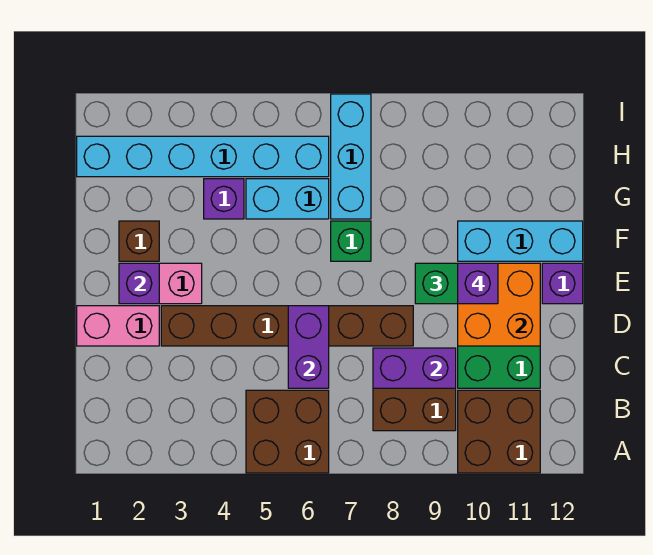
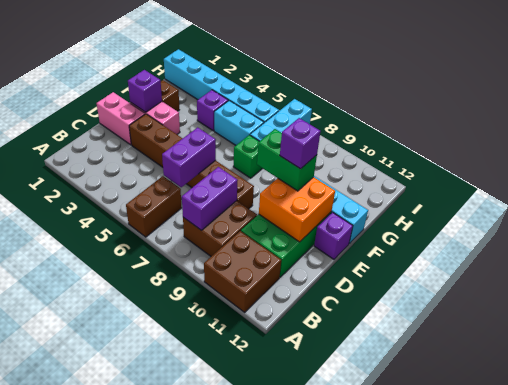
brown brick A5:B6 level 1 -> brown brick A6:B6 level 1
purple brick C8:C9 level 2 -> purple brick B8:C8 level 2

